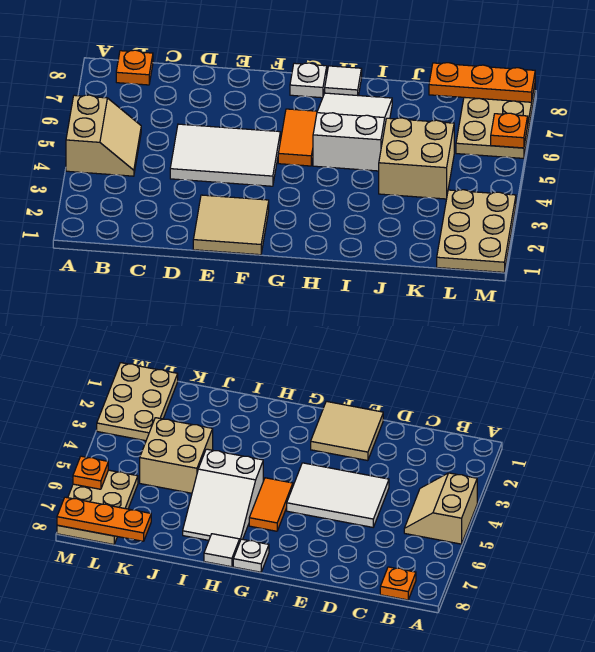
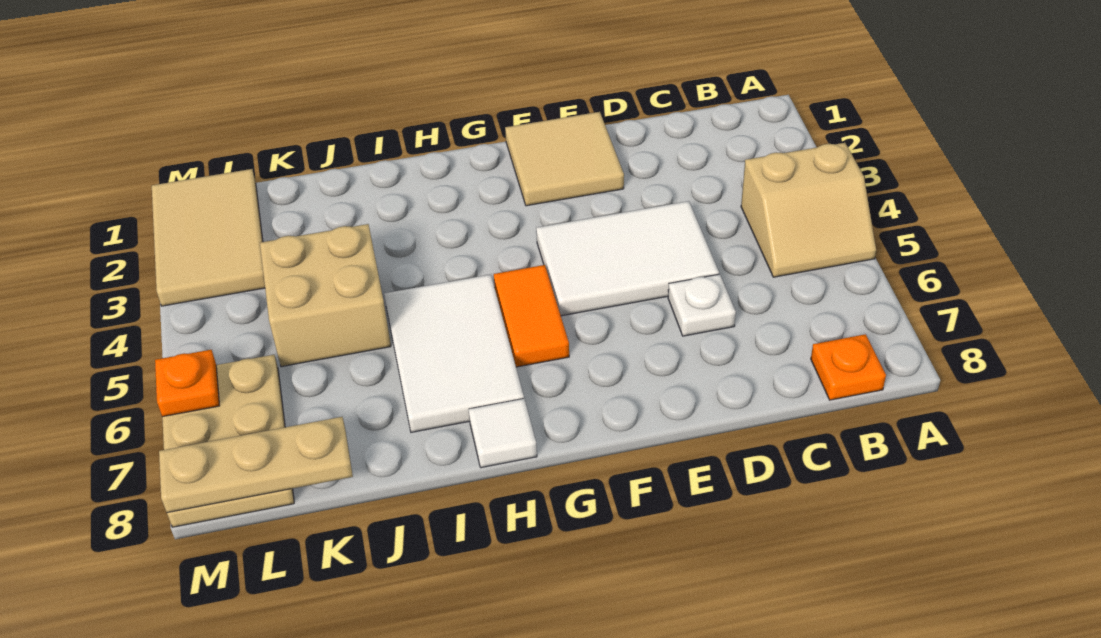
tan slope A4:B5 level 1 top A -> tan slope A4:B5 level 1 top 4
white plate G8 level 1 -> white plate D6 level 1
white slope H5:I7 level 1 top 5 -> white tile H5:I7 level 1
orange plate K8:M8 level 2 -> tan plate K8:M8 level 2
tan plate L1:M3 level 1 -> tan tile L1:M3 level 1

